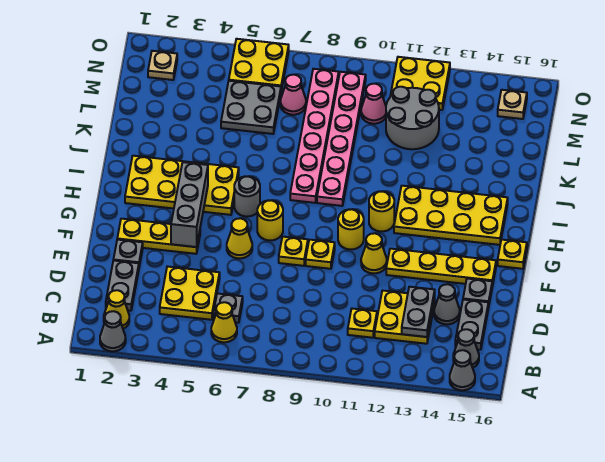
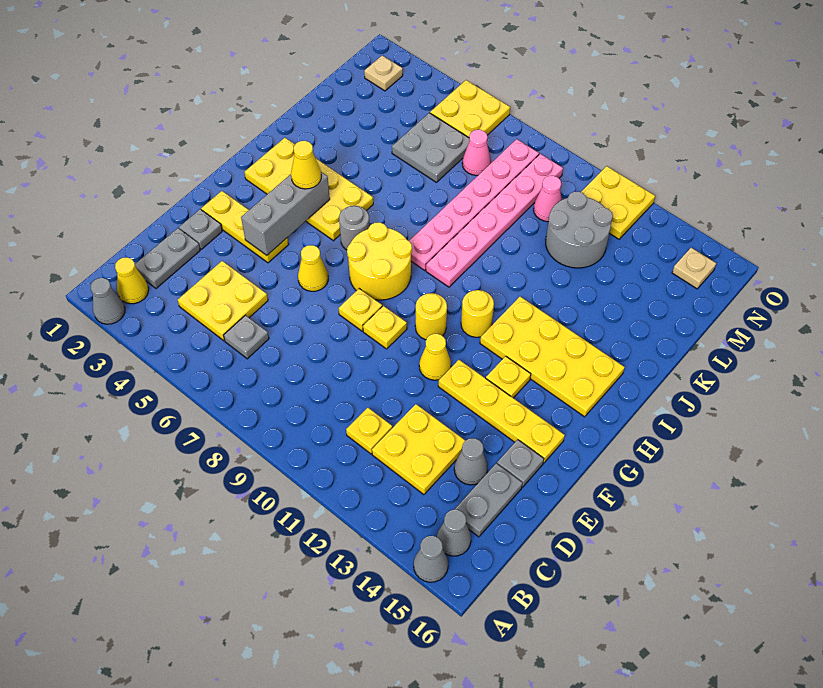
yellow cone B6 level 1 -> yellow cone H4 level 3
grey plate C13:D13 level 2 -> none
yellow round brick G7 level 1 -> yellow round brick G7:H8 level 1
yellow plate G16 level 1 -> yellow plate G13 level 1

